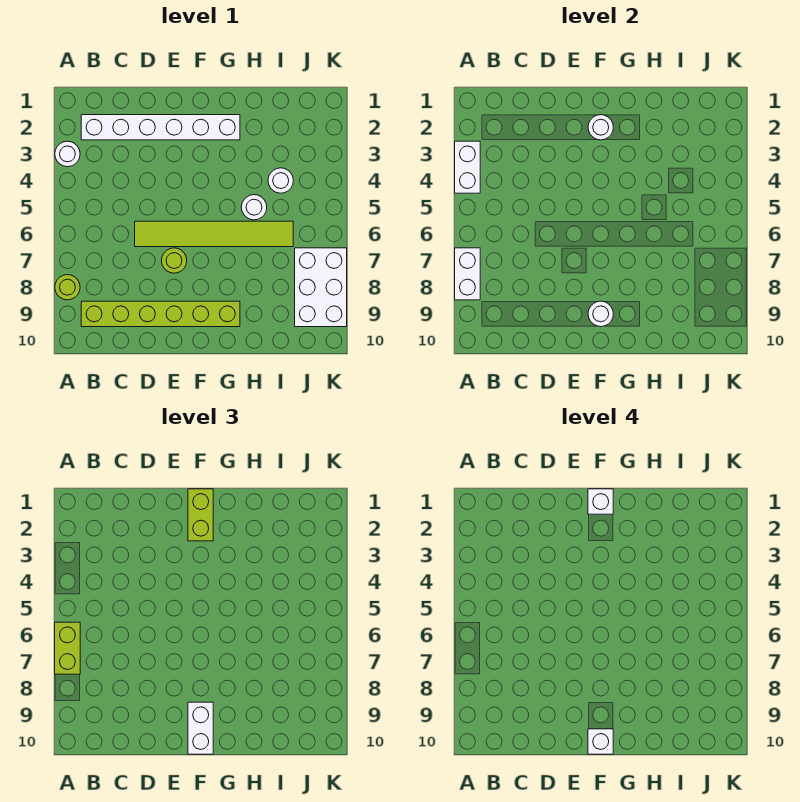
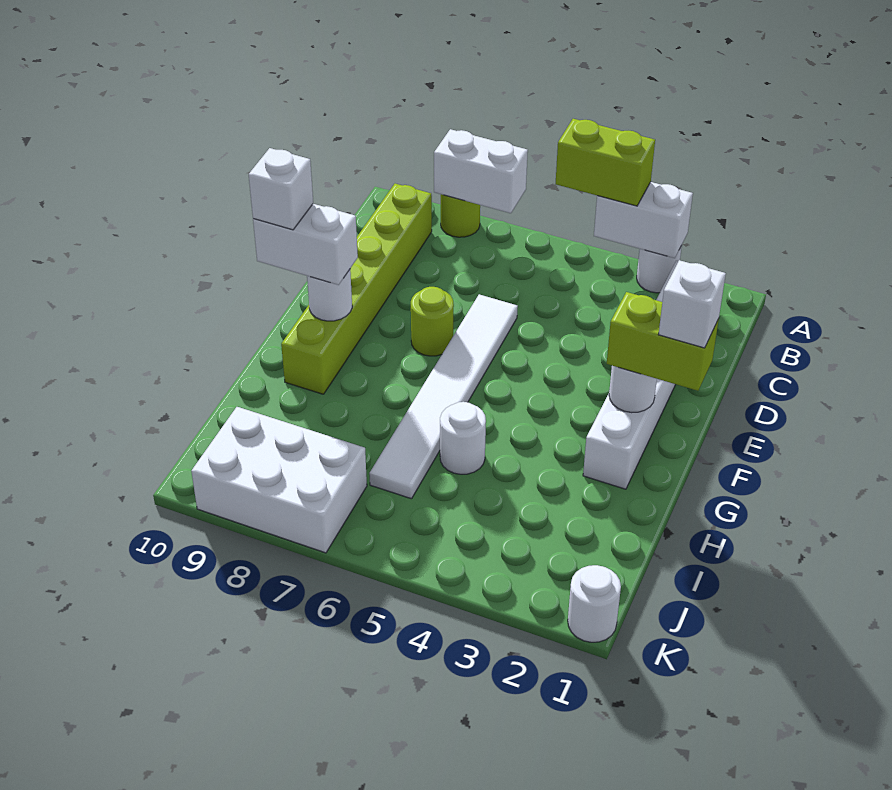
lime brick A6:A7 level 3 -> lime brick A4:A5 level 3
lime tile D6:I6 level 1 -> white tile D6:I6 level 1
white round brick I4 level 1 -> white round brick K1 level 1

